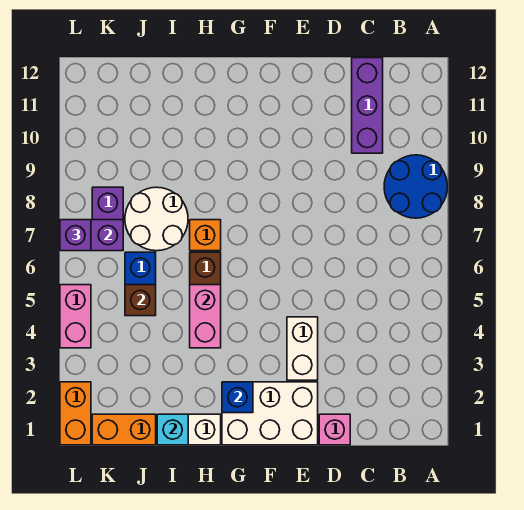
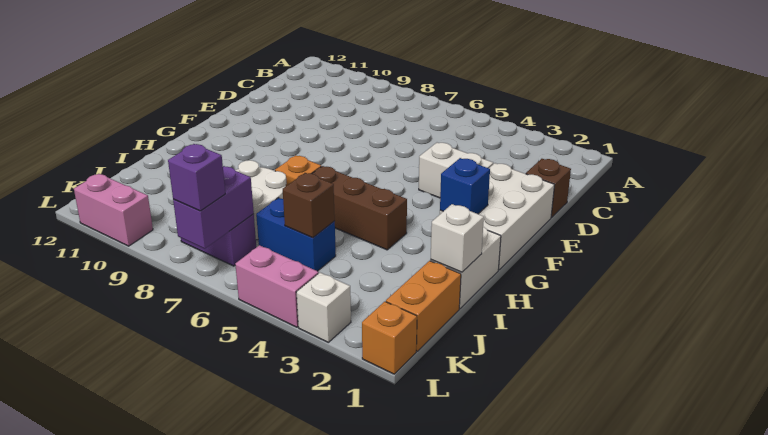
blue round brick A8:B9 level 1 -> none
purple brick C10:C12 level 1 -> none
pink brick D1 level 1 -> brown brick D1 level 1
pink brick H4:H5 level 2 -> pink brick L10:L11 level 1
cyan brick I1 level 2 -> white brick I1 level 2
orange brick L1:L2 level 1 -> orange brick L1 level 1
none -> white brick L3 level 1

